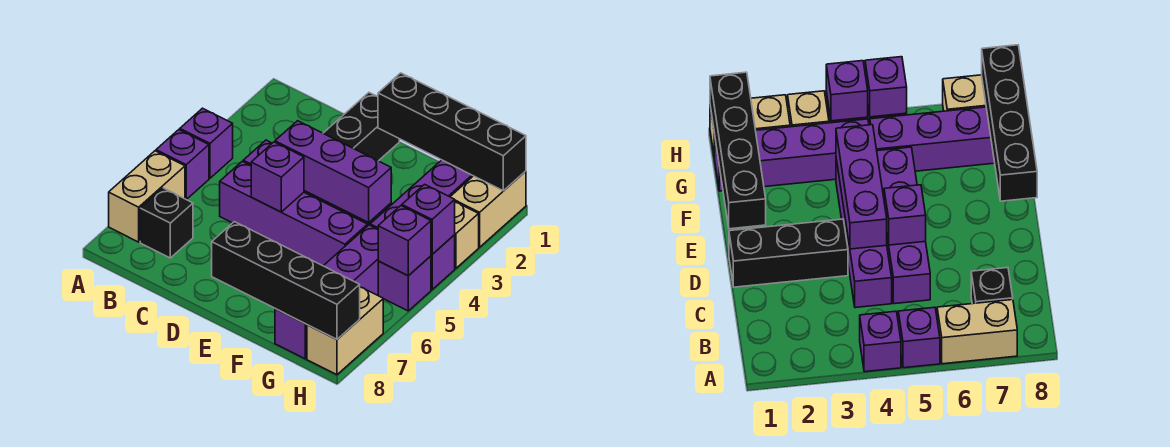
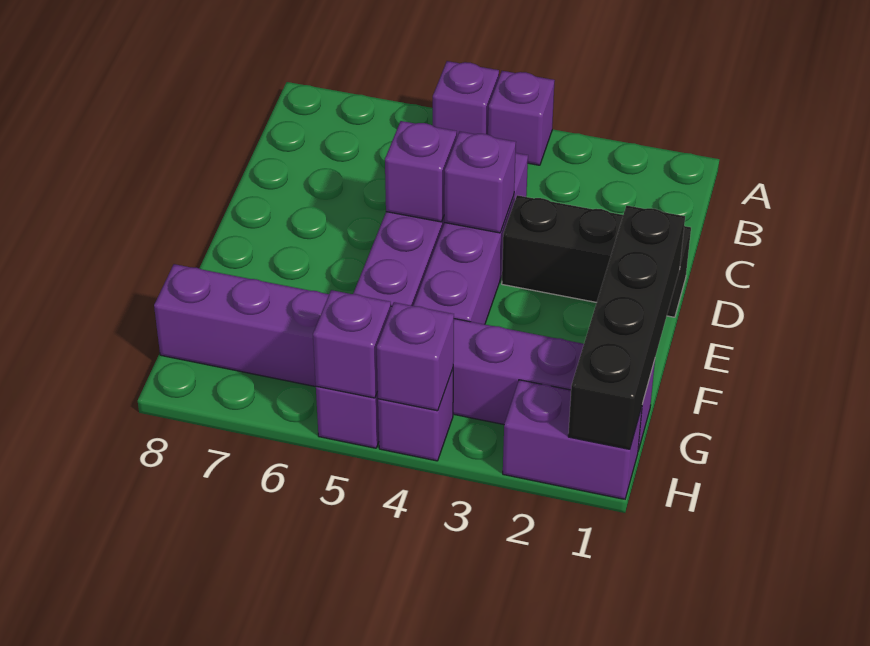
tan brick A6:A7 level 1 -> none
black brick B7 level 1 -> none
purple brick D4:F4 level 2 -> purple brick D4 level 2
black brick E8:H8 level 2 -> none
tan brick H1:H2 level 1 -> purple brick H1:H2 level 1
tan brick H3 level 1 -> none
tan brick H7:H8 level 1 -> none

